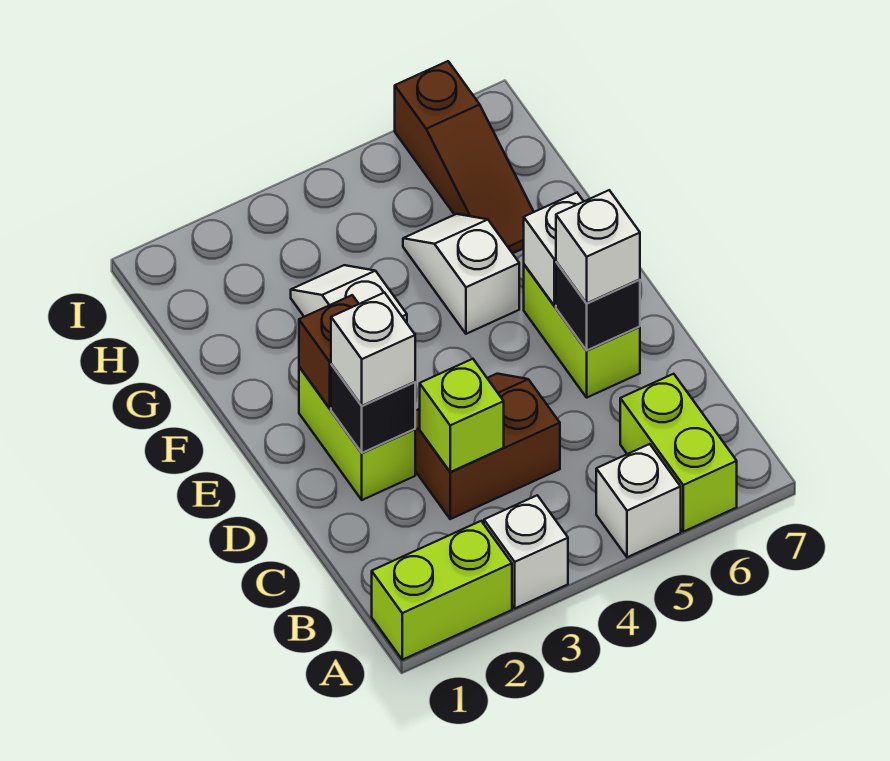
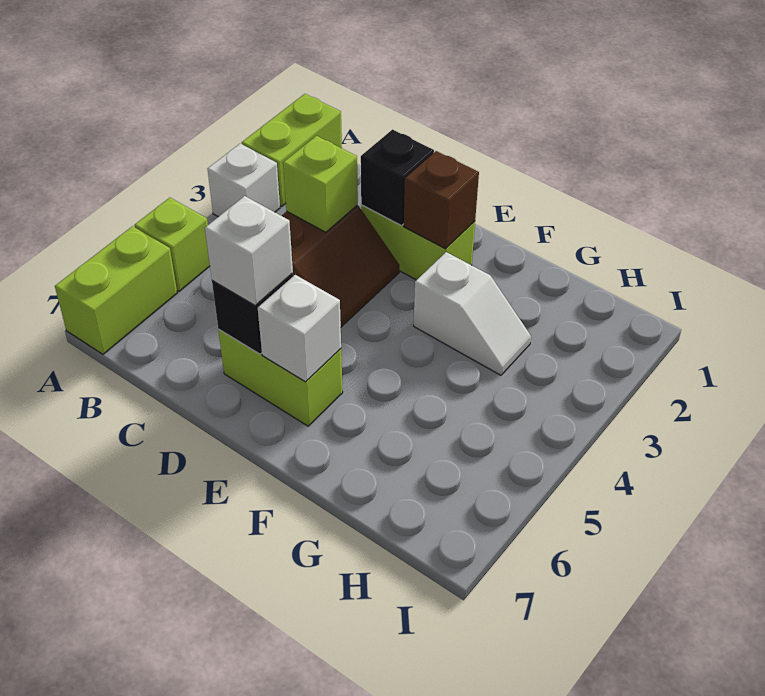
white brick A5 level 1 -> lime brick A5 level 1
lime brick A6:B6 level 1 -> lime brick A6:A7 level 1
white brick D2 level 3 -> none
white slope F5:G5 level 1 top F -> none
brown slope G6:I6 level 1 top I -> none

